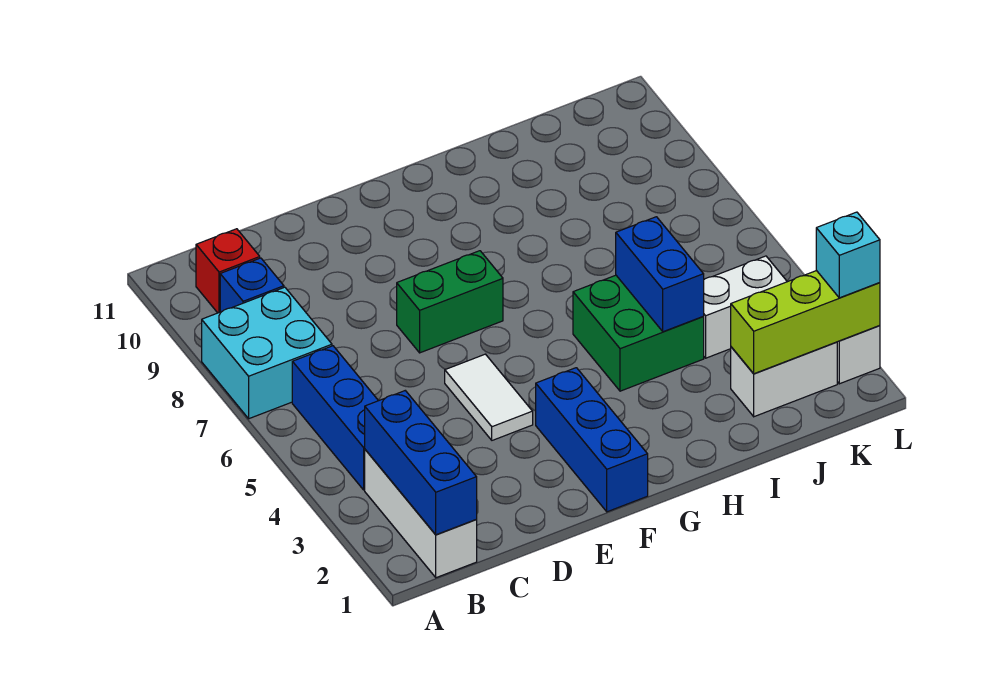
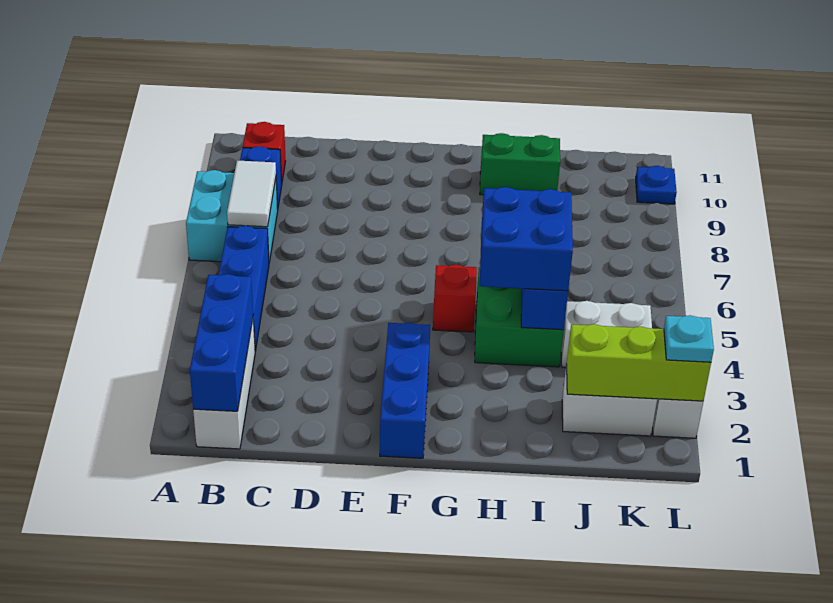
white tile E4:E5 level 1 -> white tile B7:B8 level 2
green brick E7:F7 level 1 -> green brick H10:I10 level 1
none -> red brick G5 level 1
none -> blue brick H4:I5 level 3
cyan brick L2 level 3 -> cyan plate L2 level 3
none -> blue plate L10 level 1

